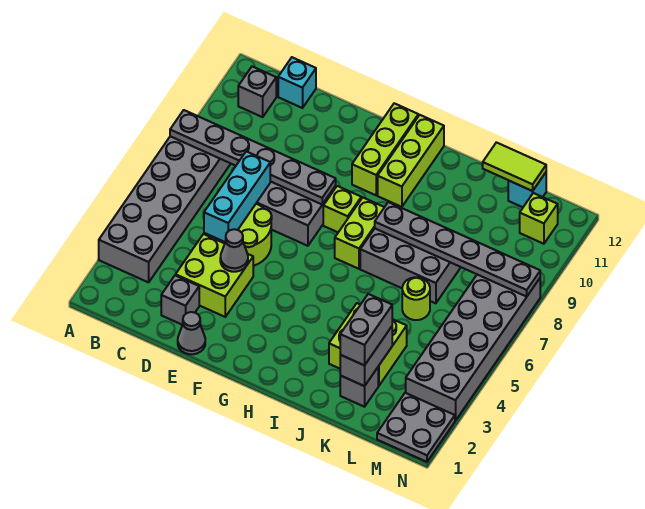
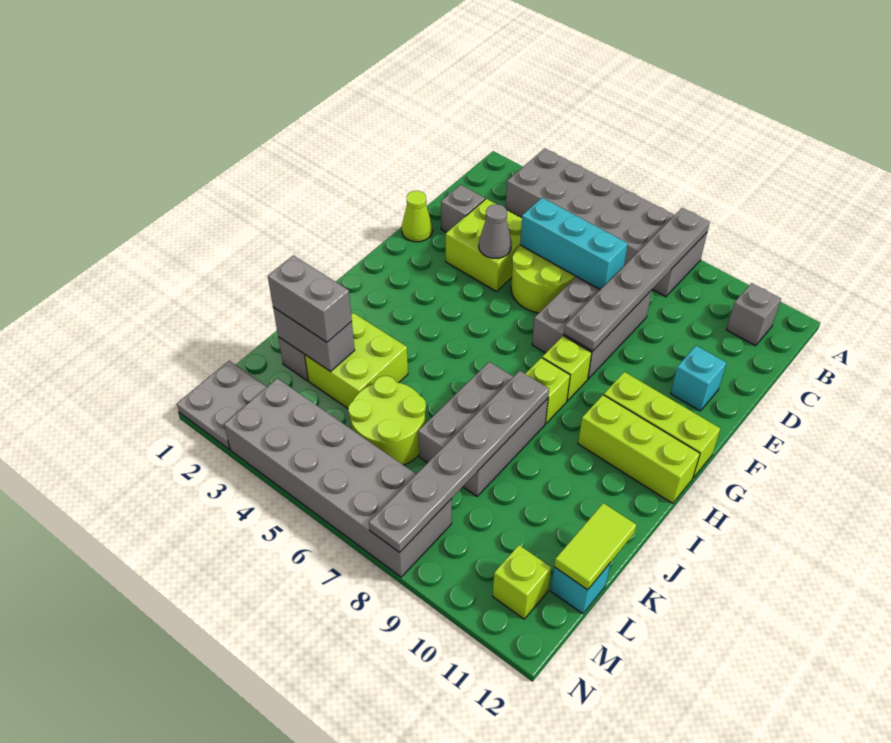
cyan brick C12 level 1 -> cyan brick E11 level 1
grey cone E1 level 1 -> lime cone E1 level 1
lime brick H7:H8 level 1 -> lime brick H8 level 1
lime round brick K6 level 1 -> lime round brick K5:L6 level 1

